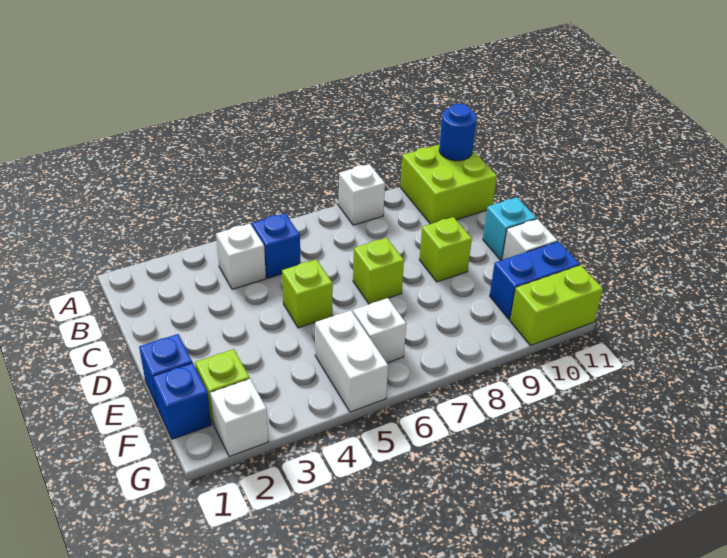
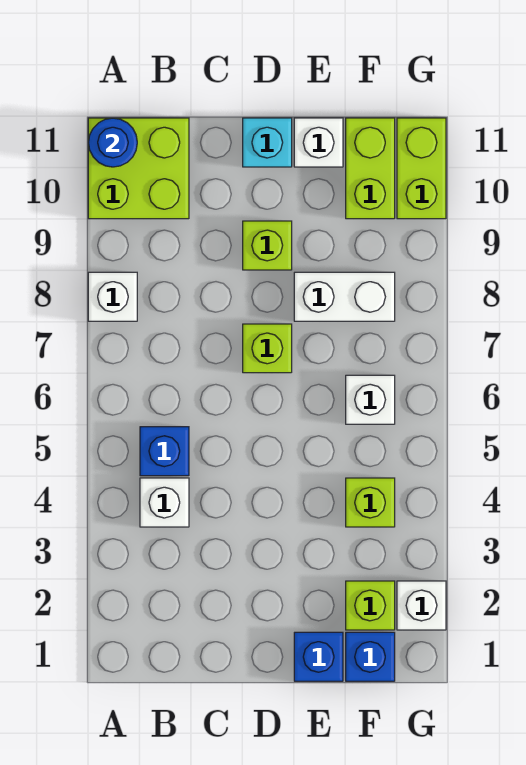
lime brick D5 level 1 -> lime brick F4 level 1
white brick F5:G5 level 1 -> white brick E8:F8 level 1
blue brick F10:F11 level 1 -> lime brick F10:F11 level 1

